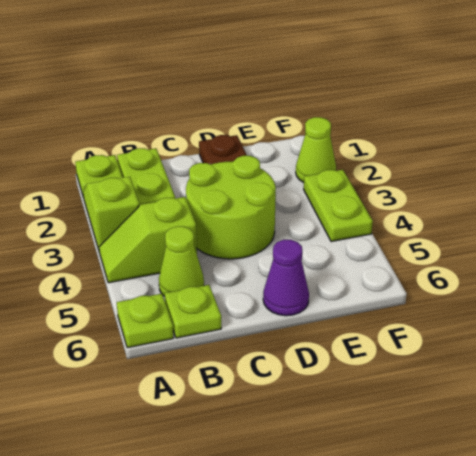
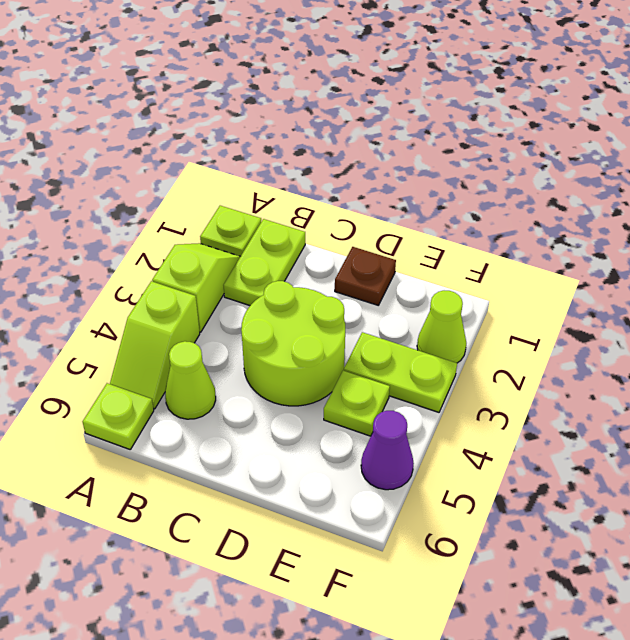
lime slope A4:B4 level 1 top B -> lime slope A4:A5 level 1 top 4
lime plate B6 level 1 -> lime plate E4 level 1
purple cone D6 level 1 -> purple cone F5 level 1
lime plate F3:F4 level 1 -> lime plate E3:F3 level 1

